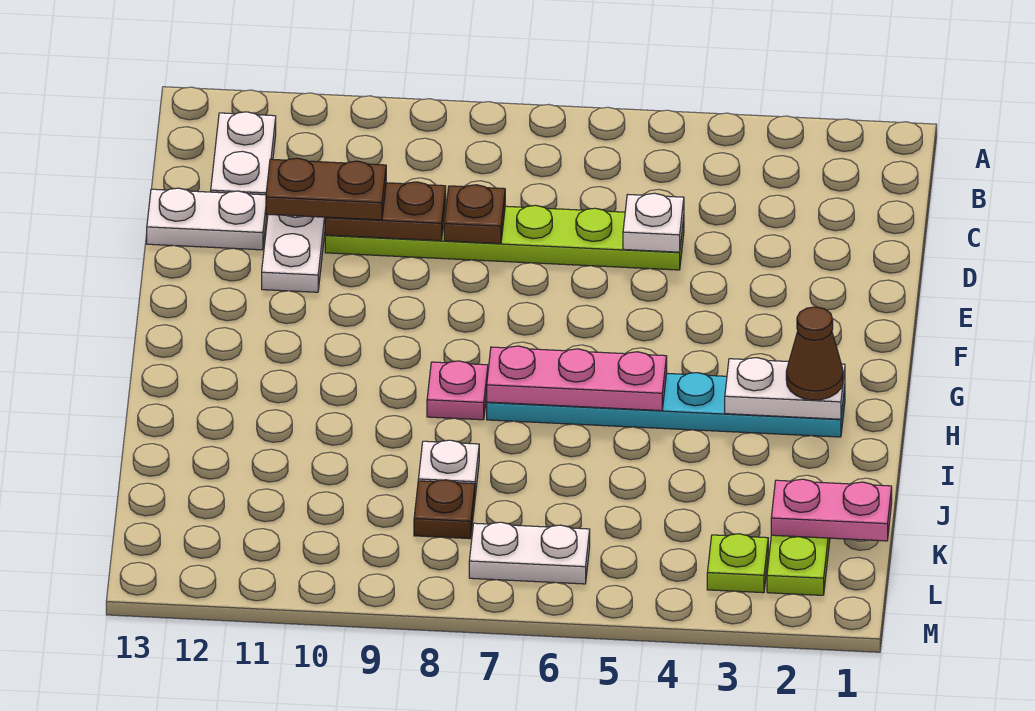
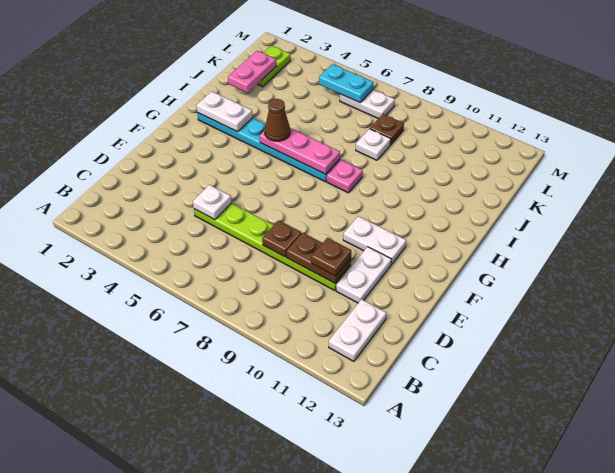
brown plate D10:D11 level 3 -> brown plate D10 level 3
white plate D12:D13 level 1 -> white plate F10:F11 level 1
brown cone H2 level 3 -> brown cone H5 level 3
pink plate K1:K2 level 2 -> pink plate J2:K2 level 2
lime plate L3 level 1 -> none
none -> cyan plate L5:L6 level 2

